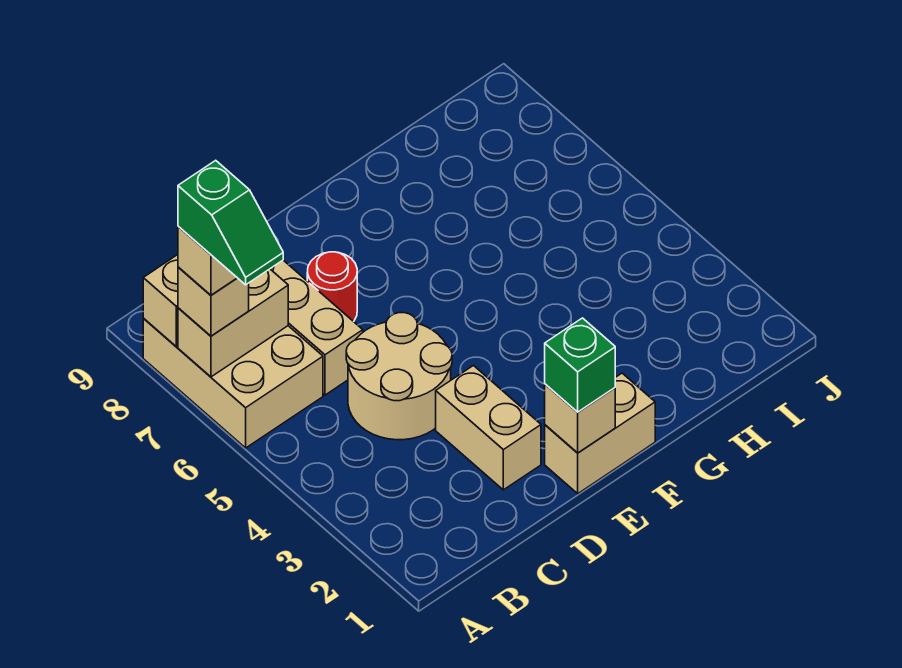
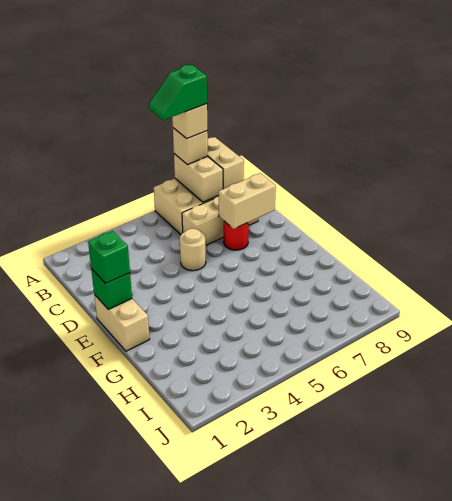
tan round brick C4:D5 level 1 -> tan round brick D5 level 1
tan brick D2:D3 level 1 -> tan brick D7:D8 level 2
tan brick E1 level 2 -> green brick E1 level 2

